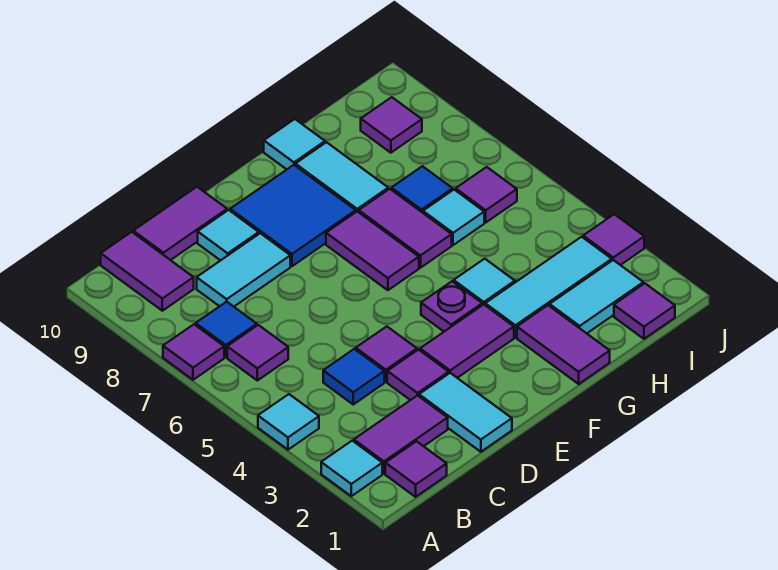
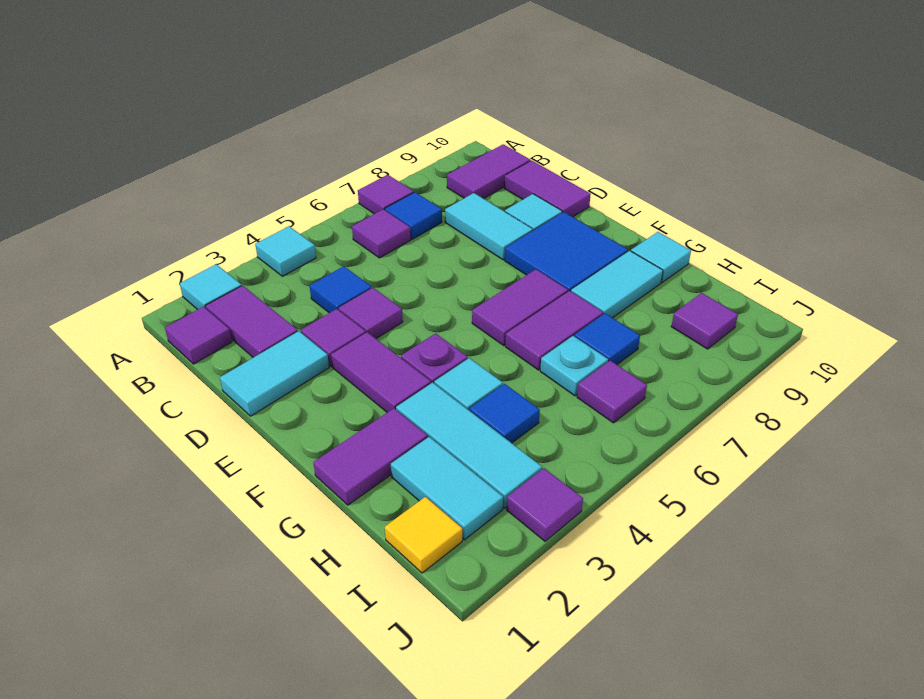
none -> blue tile H4 level 1
cyan tile H6 level 1 -> cyan plate H6 level 1
purple tile I1 level 1 -> yellow tile I1 level 1

